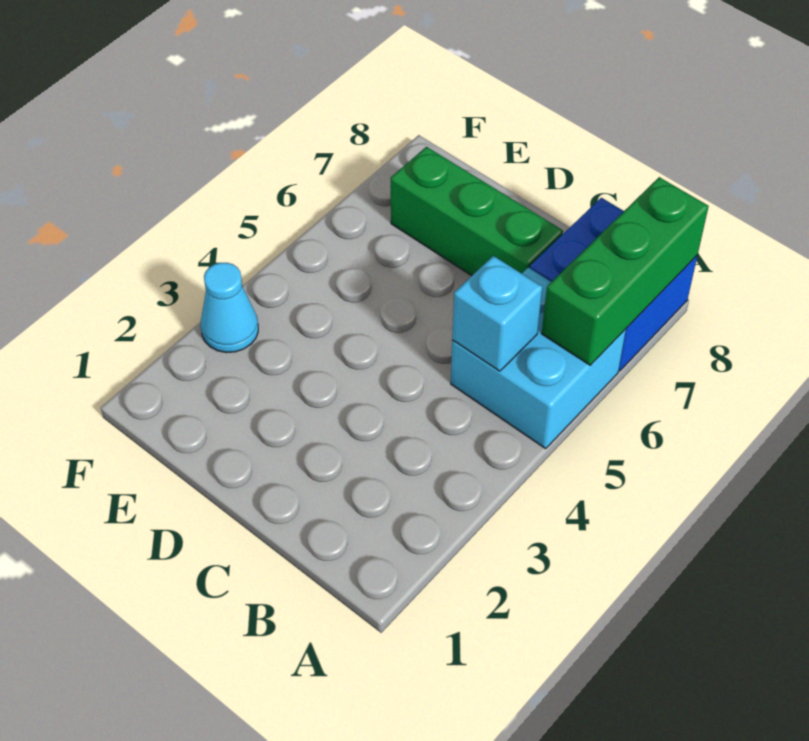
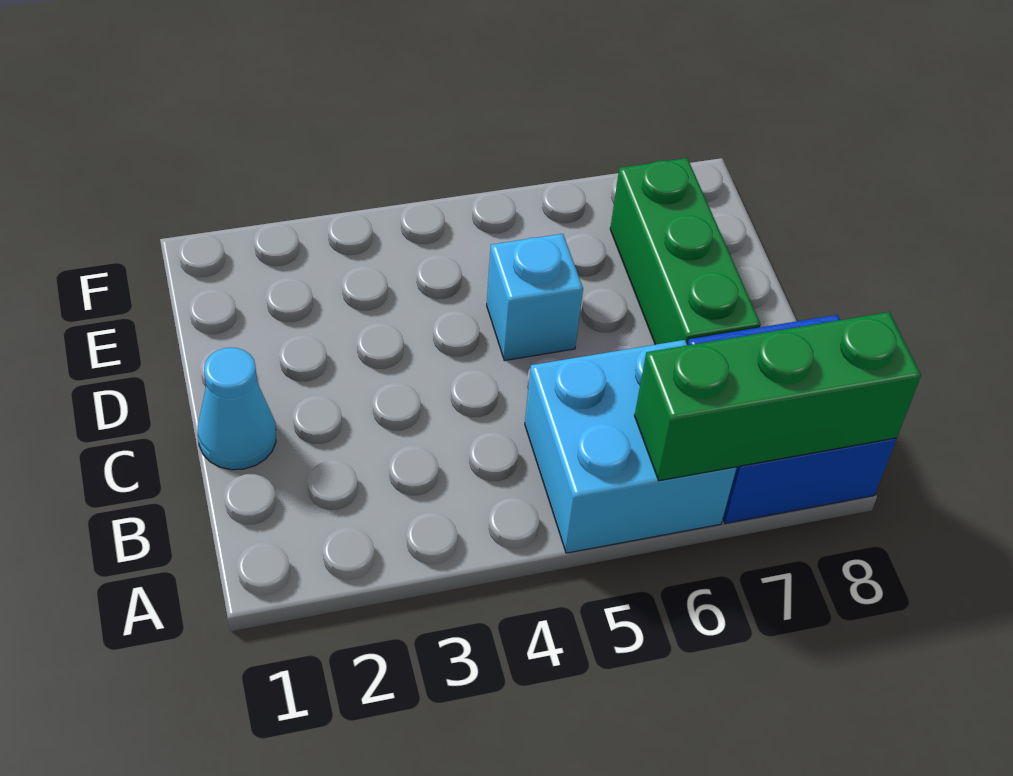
cyan brick B5 level 2 -> cyan brick D5 level 1
cyan cone F3 level 1 -> cyan cone C1 level 1

